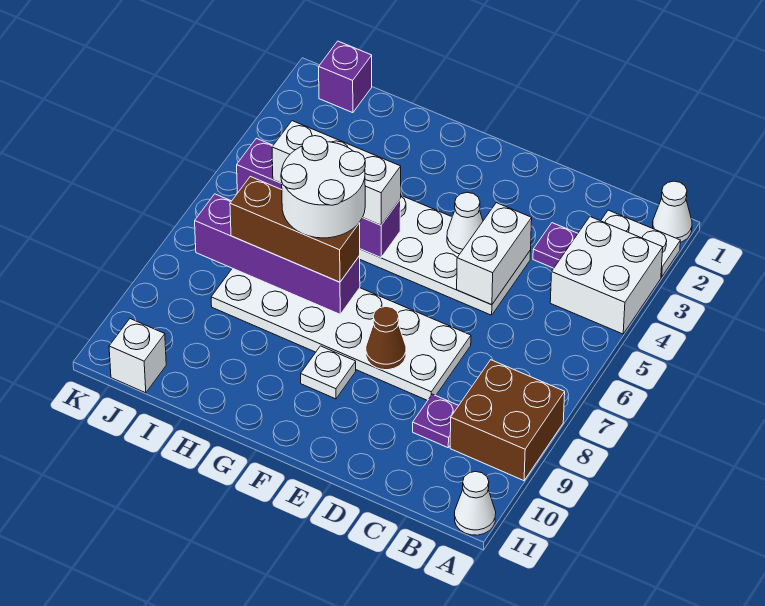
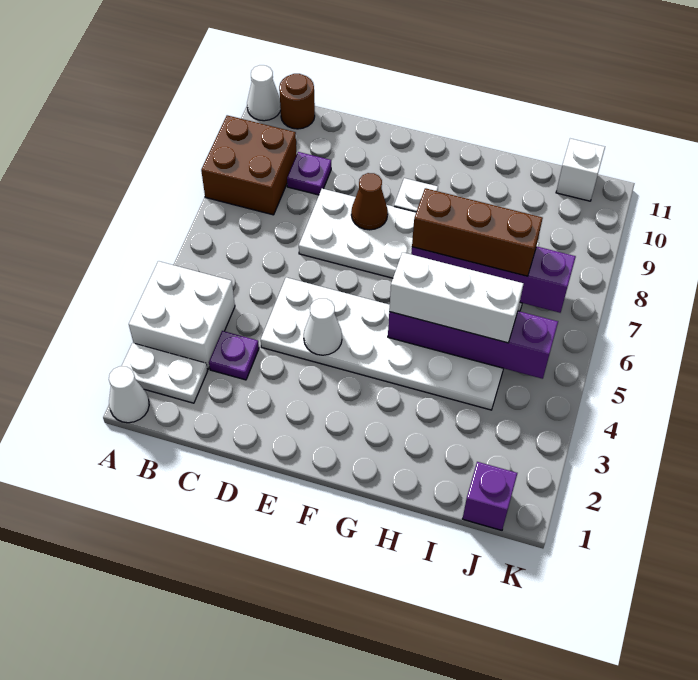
none -> brown round brick B11 level 1
white brick D4:D5 level 2 -> none
white round brick G6:H7 level 4 -> none

